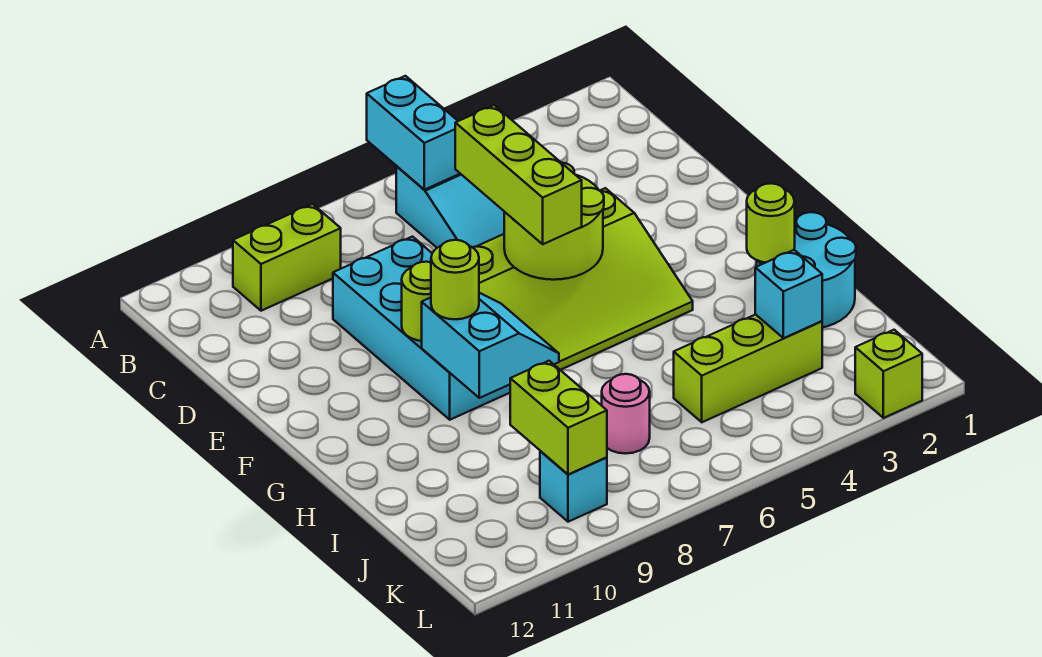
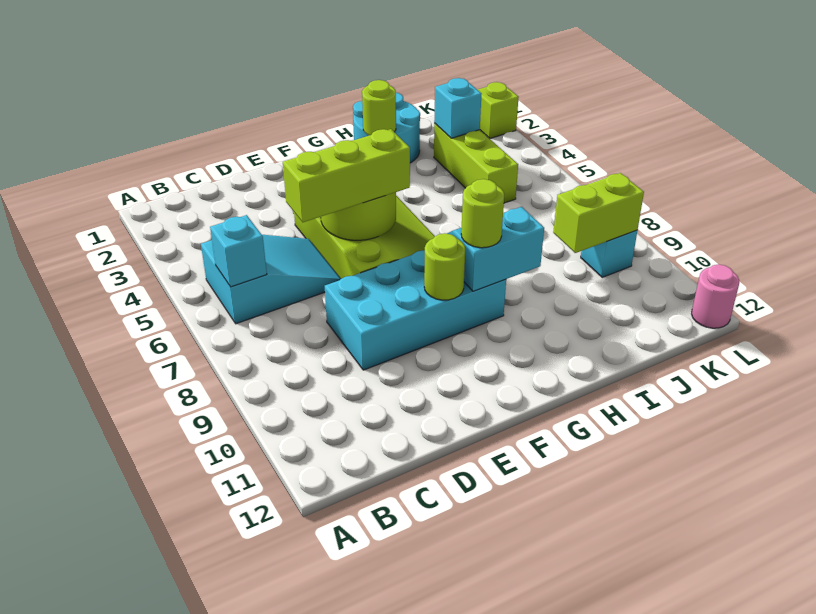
cyan brick A6:B6 level 2 -> cyan brick B6 level 2
lime brick B9:B10 level 1 -> none
pink round brick J7 level 1 -> pink round brick L12 level 1

